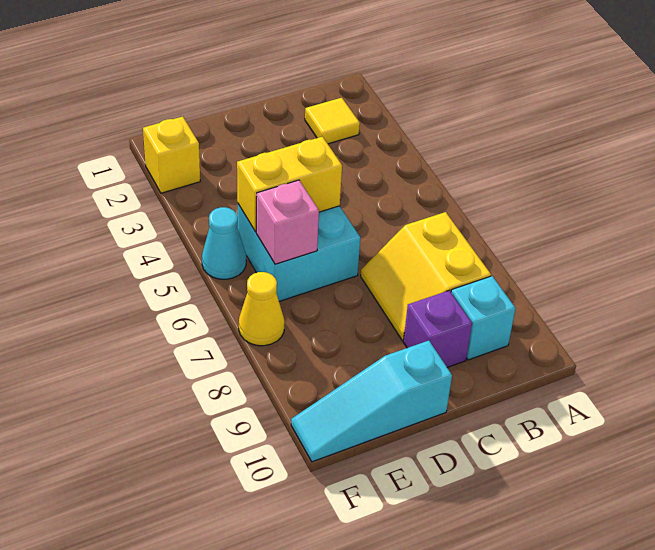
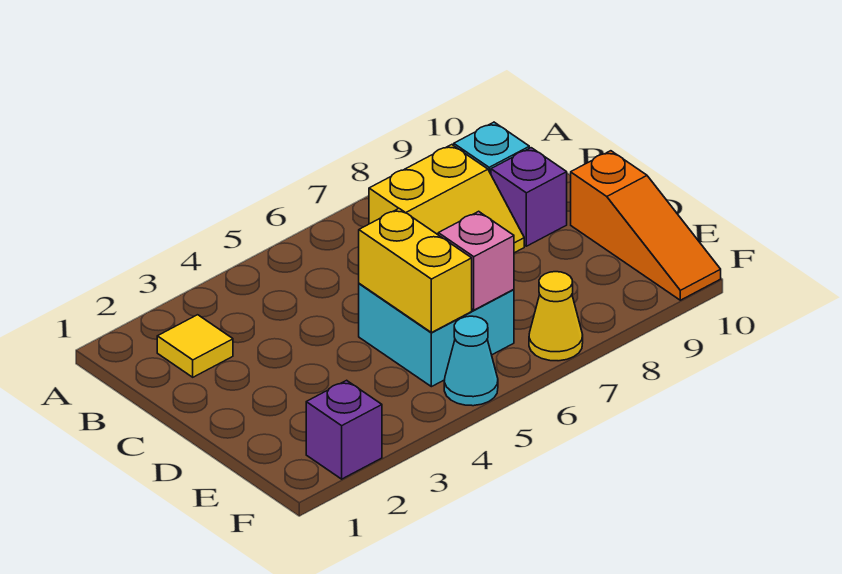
cyan slope D10:F10 level 1 top D -> orange slope D10:F10 level 1 top D
yellow brick F2 level 1 -> purple brick F2 level 1

